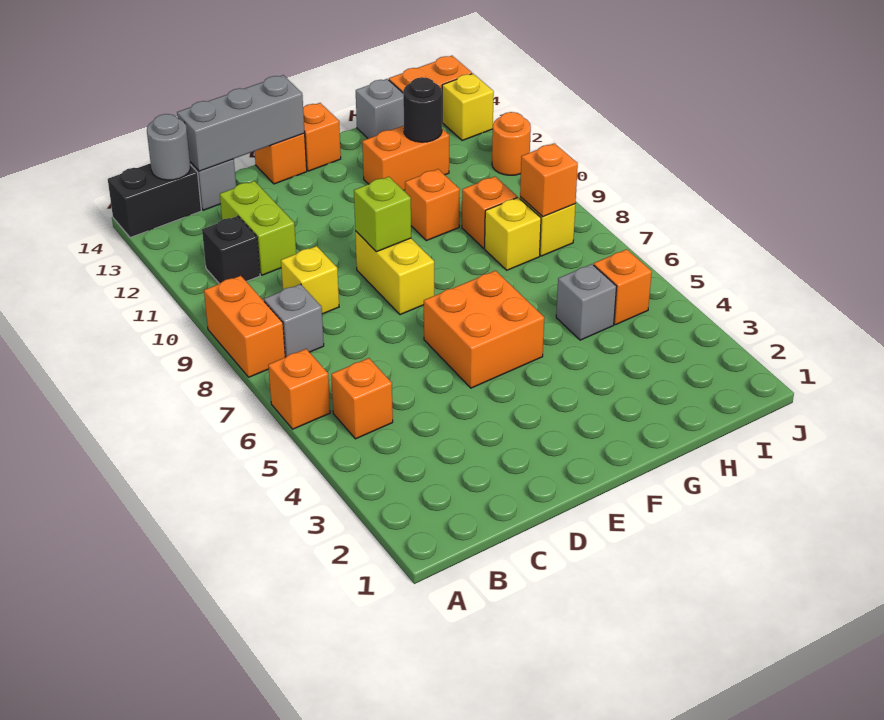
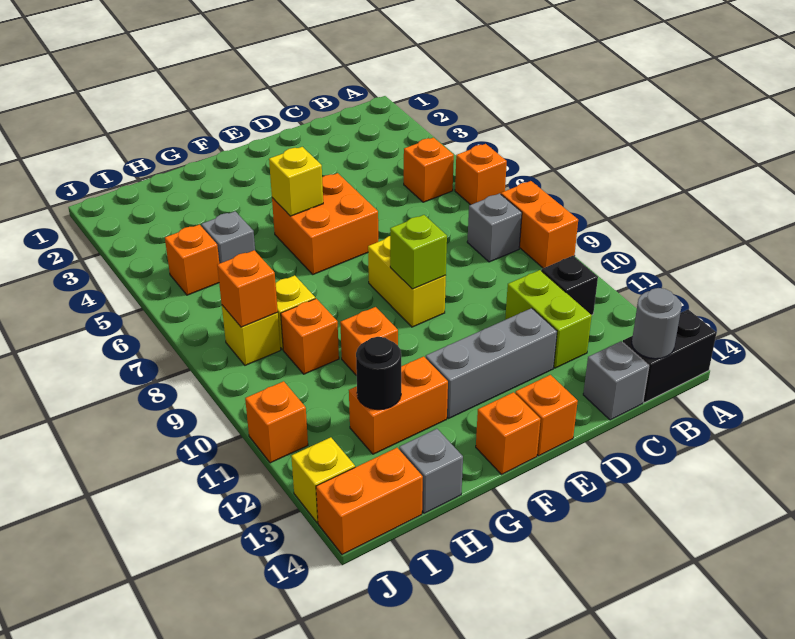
yellow brick C9 level 1 -> yellow brick F5 level 2
grey brick C14:E14 level 2 -> grey brick D12:F12 level 1
orange round brick J11 level 1 -> orange brick J11 level 1

